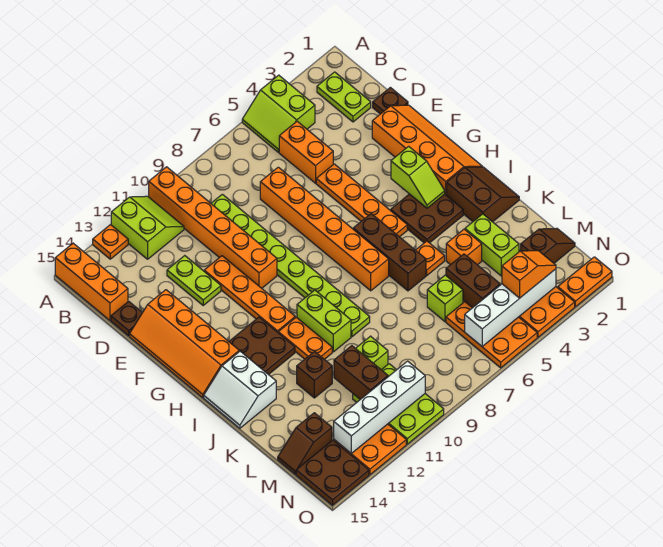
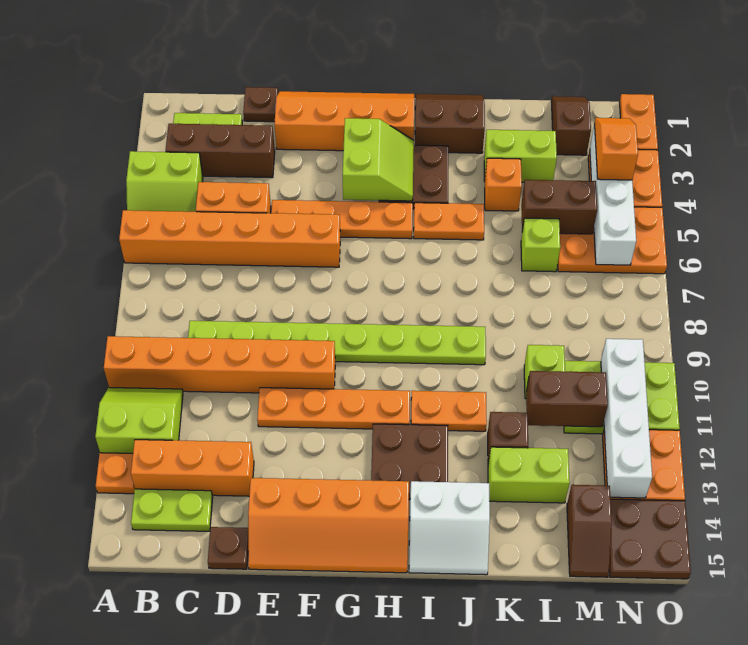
orange brick A15:C15 level 1 -> orange brick B13:D13 level 1
orange brick D7:I7 level 1 -> orange brick A6:F6 level 1
lime plate D12:E12 level 1 -> lime plate B14:C14 level 1
lime slope G3:H3 level 2 top G -> lime slope G3:H4 level 2 top G
brown brick H6:J6 level 1 -> brown brick B3:D3 level 1
lime brick I10:J10 level 1 -> lime brick K13:L13 level 1
orange plate J5 level 1 -> orange plate I5:J5 level 1

